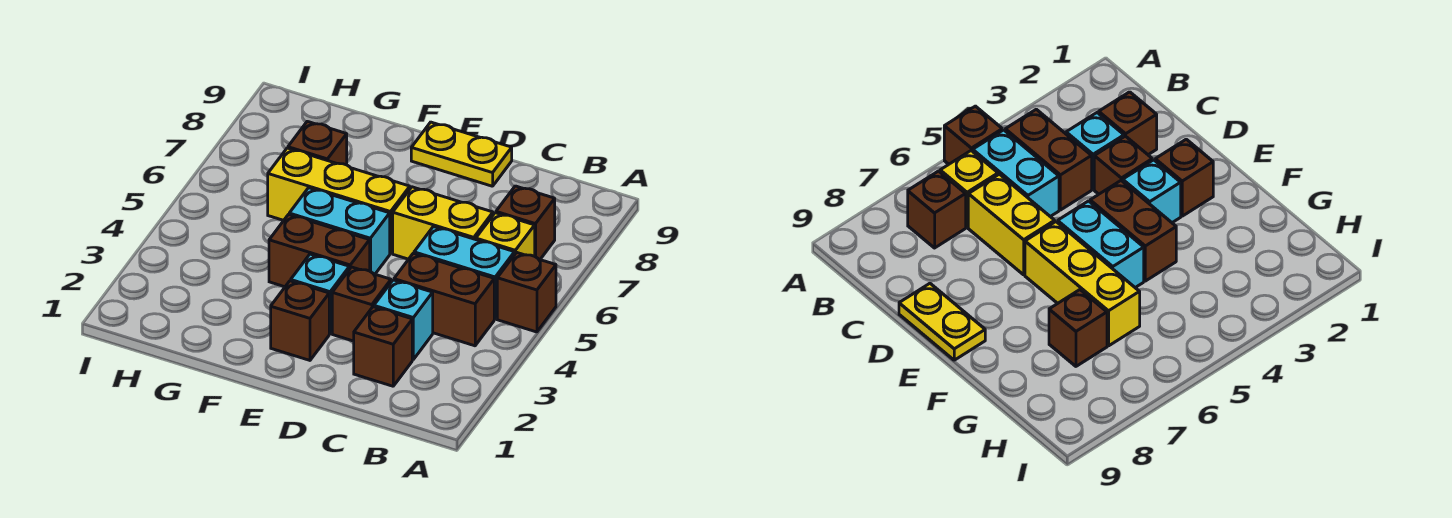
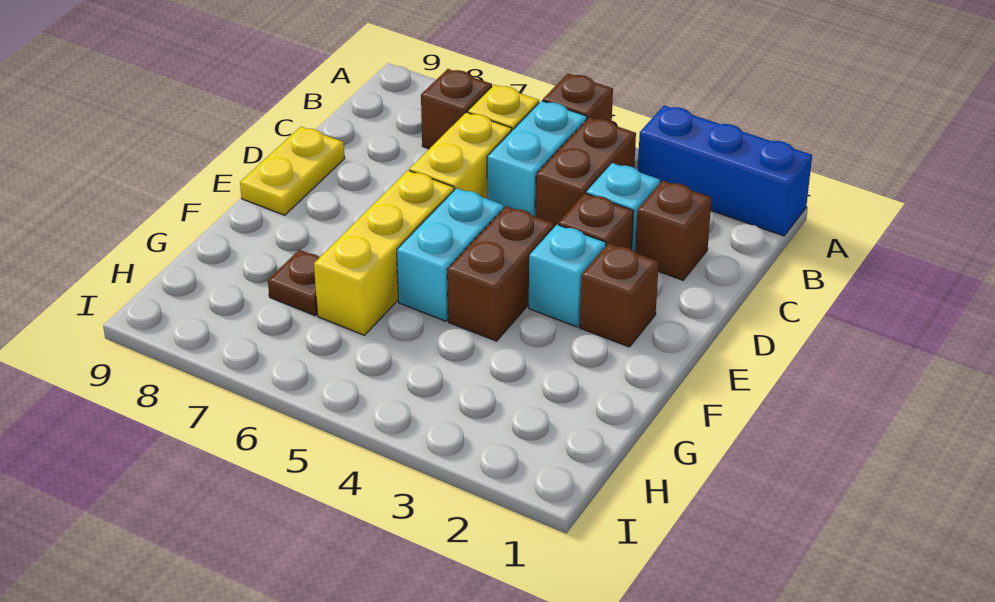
none -> blue brick A1:A3 level 1
brown brick G7 level 1 -> brown plate G7 level 1

